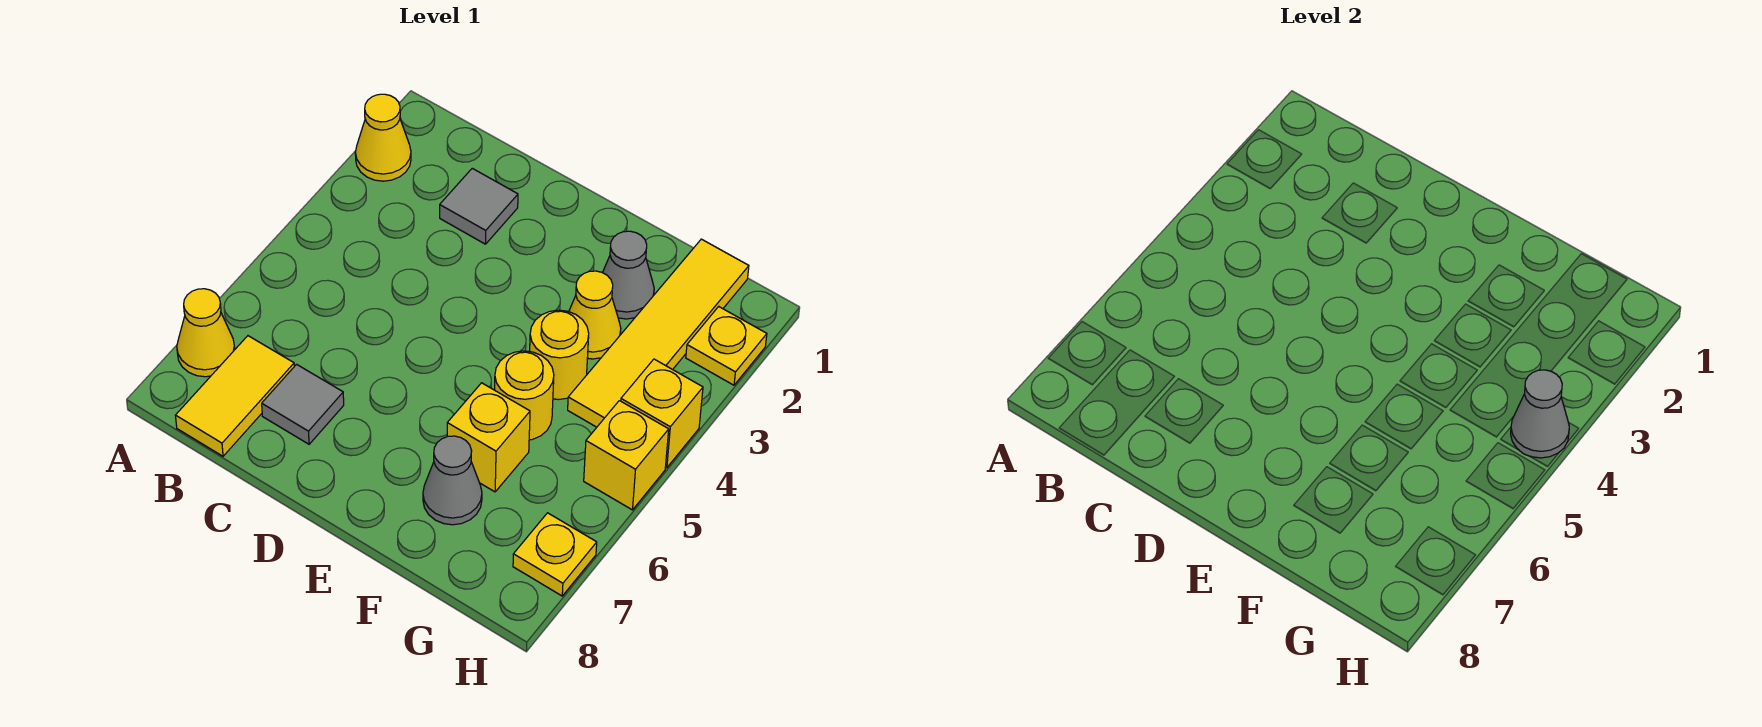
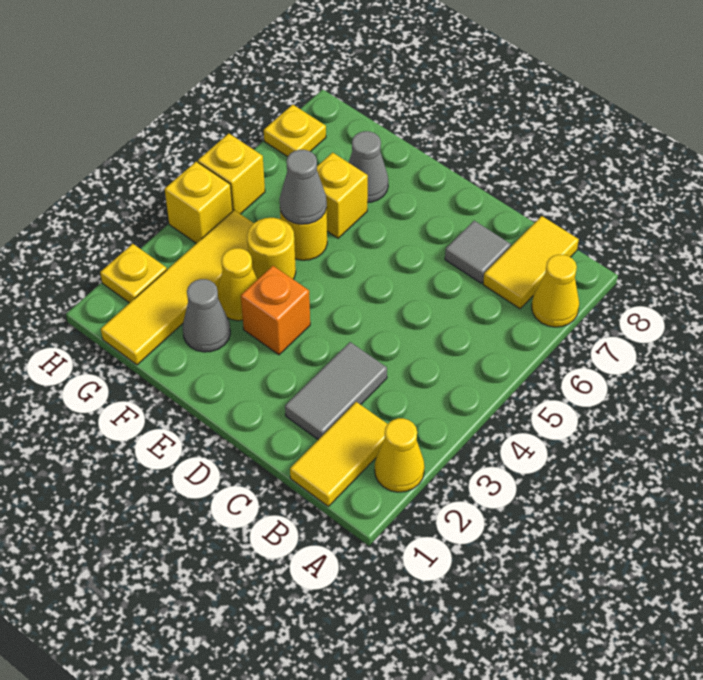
none -> yellow tile B1:B2 level 1
grey tile C2 level 1 -> grey tile C2:C3 level 1
none -> orange brick E3 level 1
grey cone H4 level 2 -> grey cone F5 level 2

